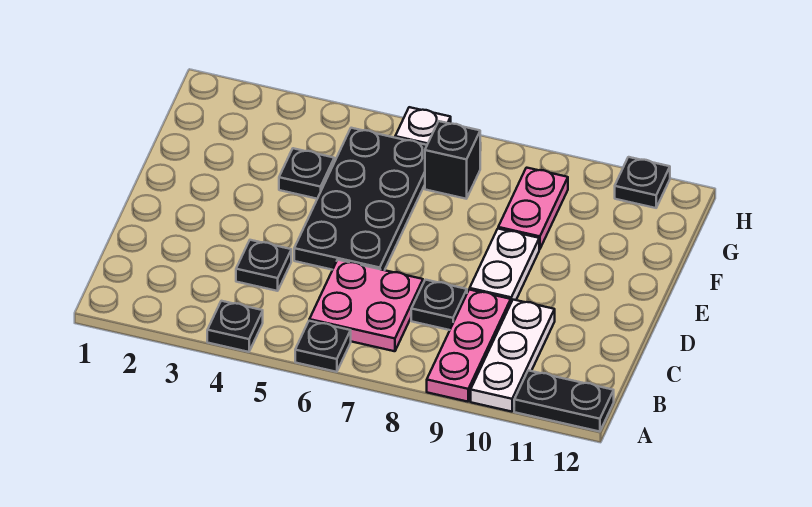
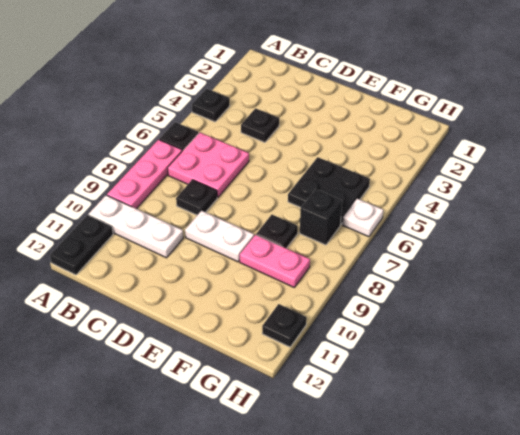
pink plate A9:C9 level 1 -> pink plate A7:A9 level 1
black plate D5:G6 level 1 -> black plate F5:G6 level 1
black plate F4 level 1 -> black plate F8 level 1

